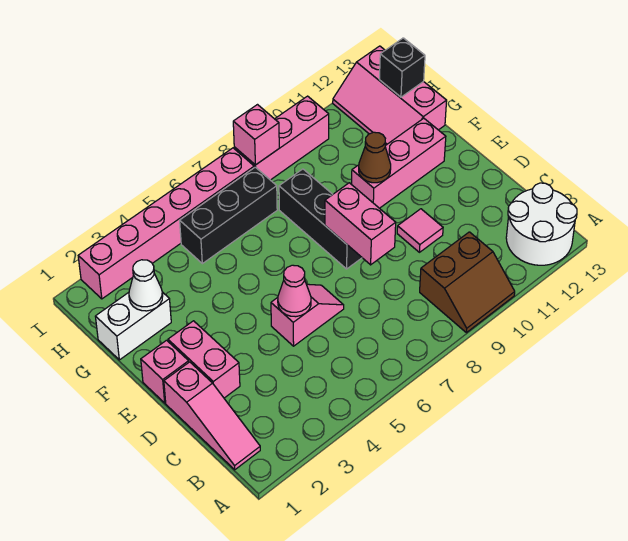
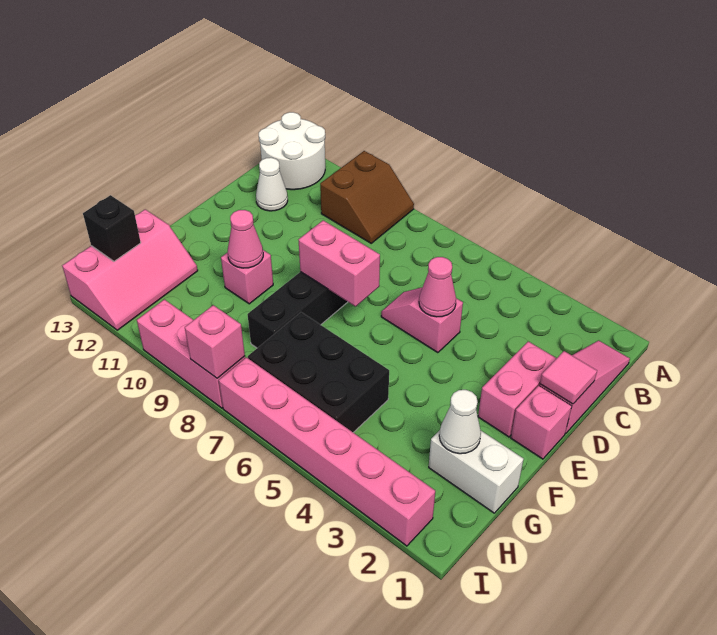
brown slope A9:B10 level 1 top B -> brown slope A9:B10 level 1 top 10
none -> white cone C12 level 1
pink brick D8:E8 level 2 -> pink brick E7:E8 level 2
pink tile D10 level 1 -> pink tile D1 level 2
pink brick F10:F12 level 1 -> pink brick F10 level 1
brown cone F10 level 2 -> pink cone F10 level 2
black brick H5:H7 level 1 -> black brick G5:H7 level 1

